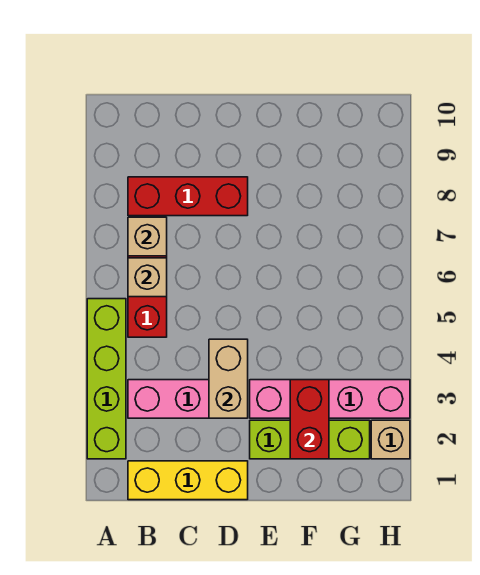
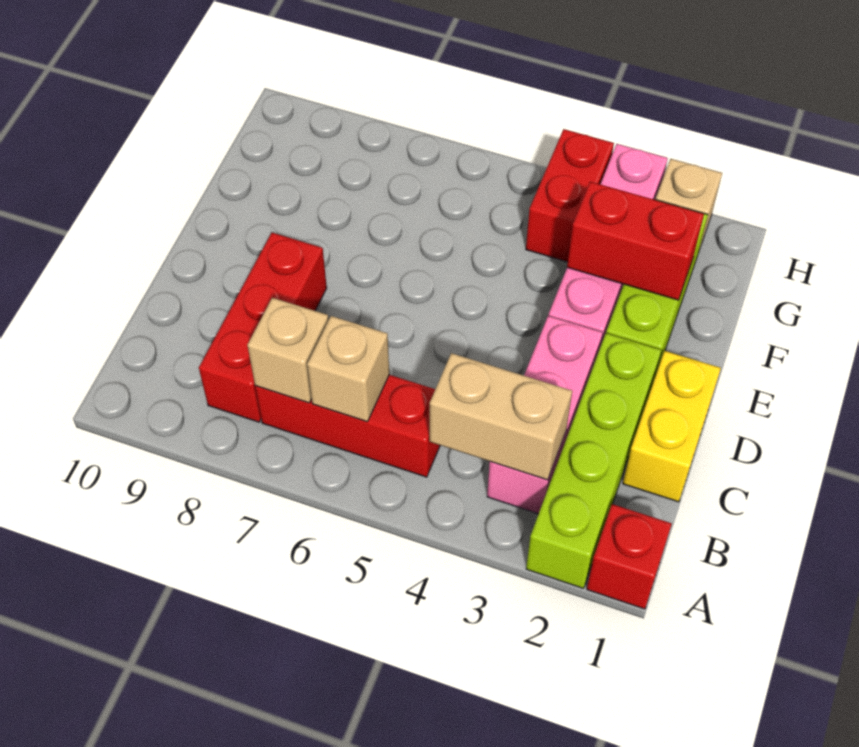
none -> red brick A1 level 1
lime brick A2:A5 level 1 -> lime brick A2:D2 level 1
yellow brick B1:D1 level 1 -> yellow brick C1:D1 level 1
tan brick D3:D4 level 2 -> tan brick B3:B4 level 2
none -> red brick G4:H4 level 1

